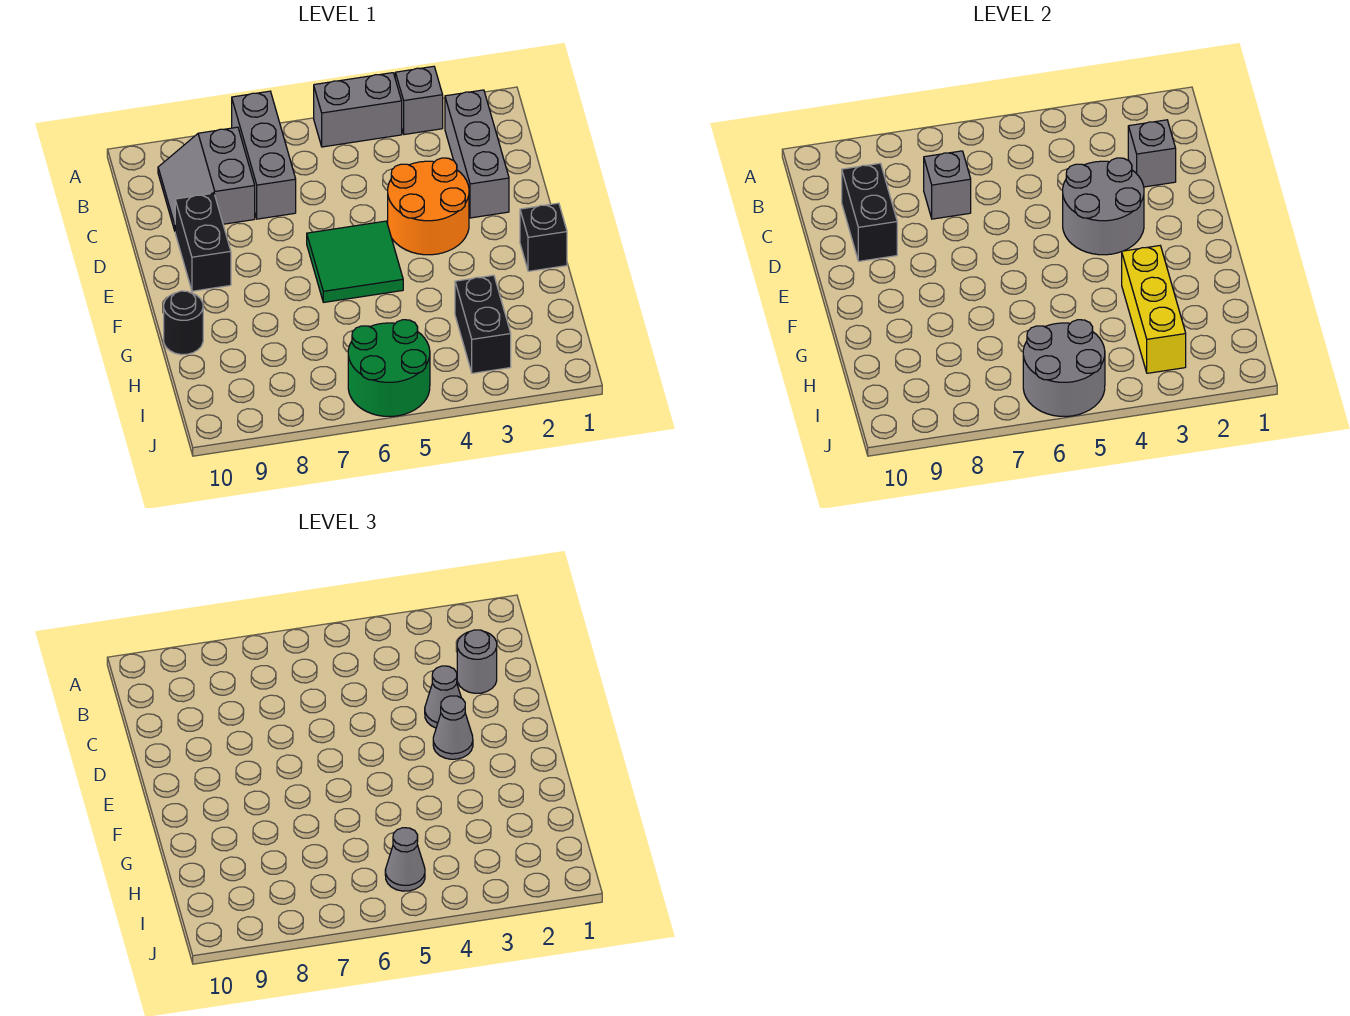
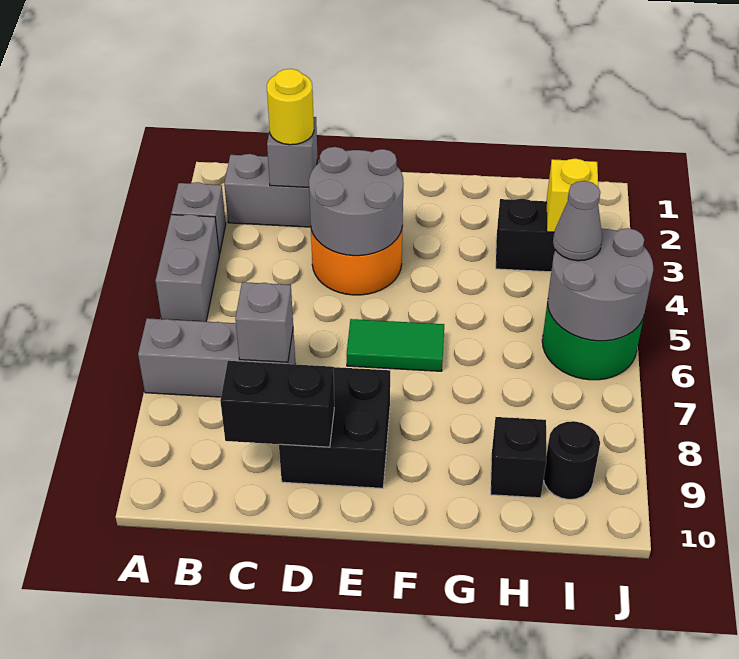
grey slope B8:C9 level 1 top 8 -> none
grey round brick C2 level 3 -> yellow round brick C2 level 3
grey cone D3 level 3 -> none
black brick D9:E9 level 1 -> black brick D8:E9 level 1
grey cone E3 level 3 -> none
green tile E5:F6 level 1 -> green tile E6:F6 level 1
black brick F1 level 1 -> black brick H9 level 1
yellow brick G3:I3 level 2 -> yellow brick I3 level 2
black round brick G10 level 1 -> black round brick I9 level 1

